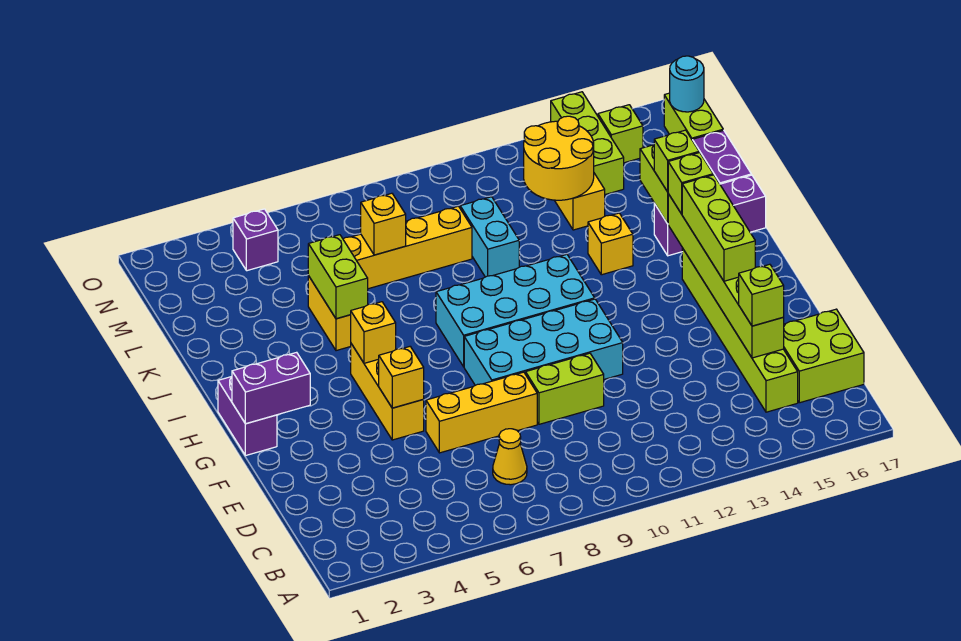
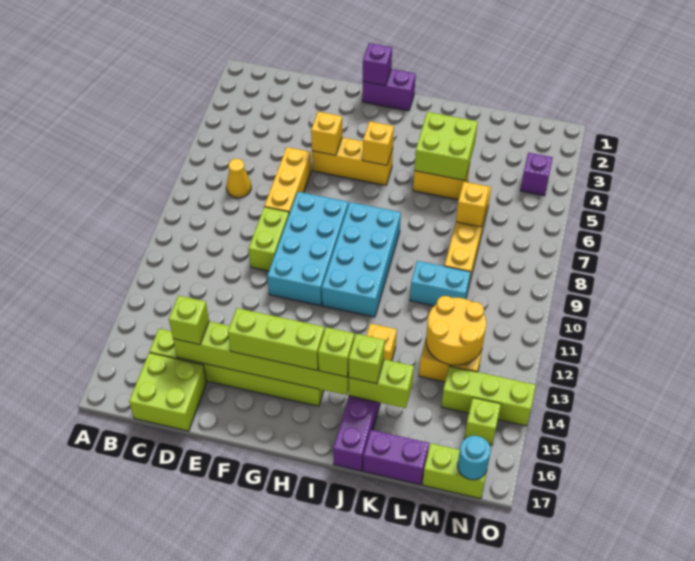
purple brick G1:G2 level 2 -> purple brick G1 level 2
lime brick J5:K5 level 2 -> lime brick J4:K5 level 2

